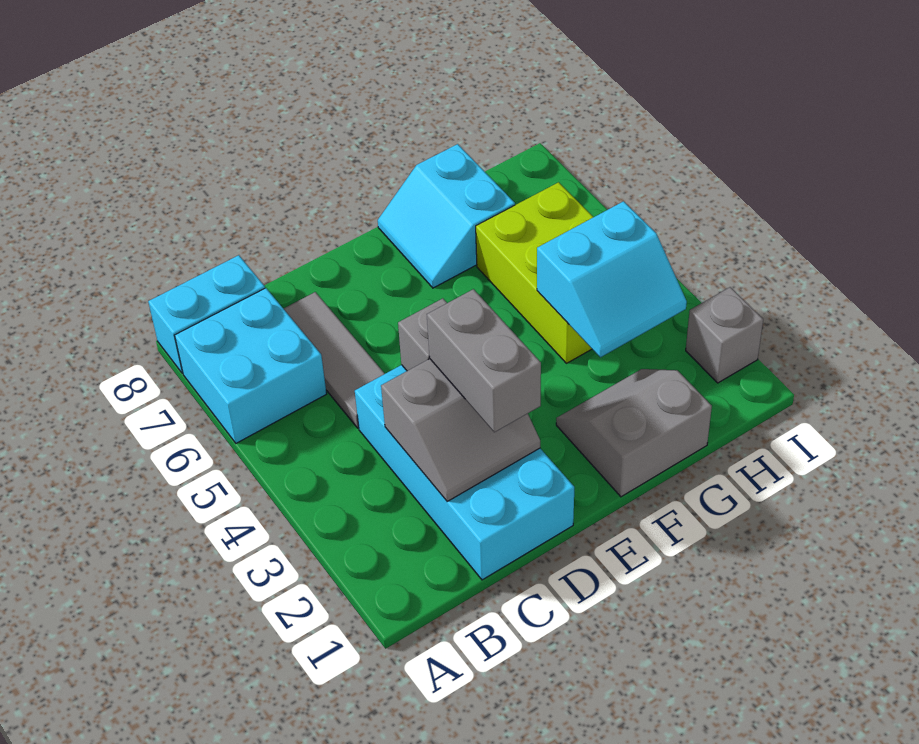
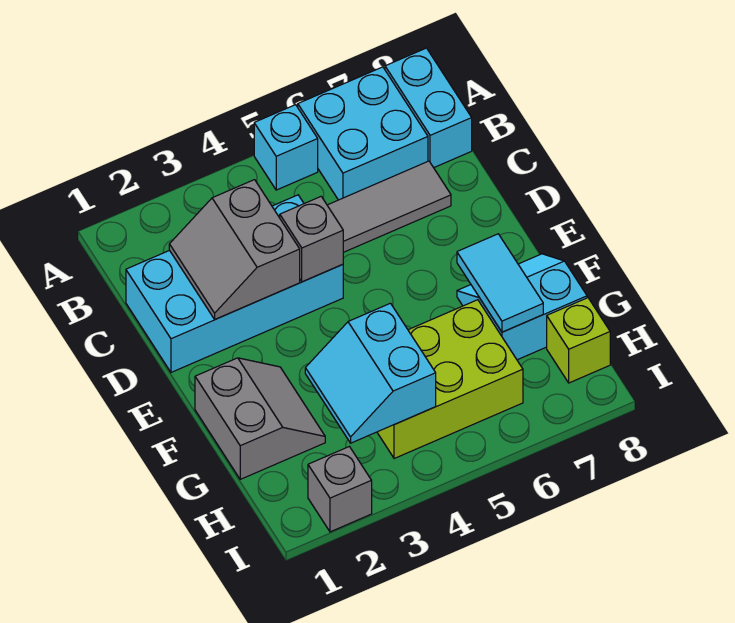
none -> cyan brick A5 level 1
grey brick D2:D3 level 3 -> none
none -> cyan tile F7:G7 level 2
none -> lime brick H8 level 1

